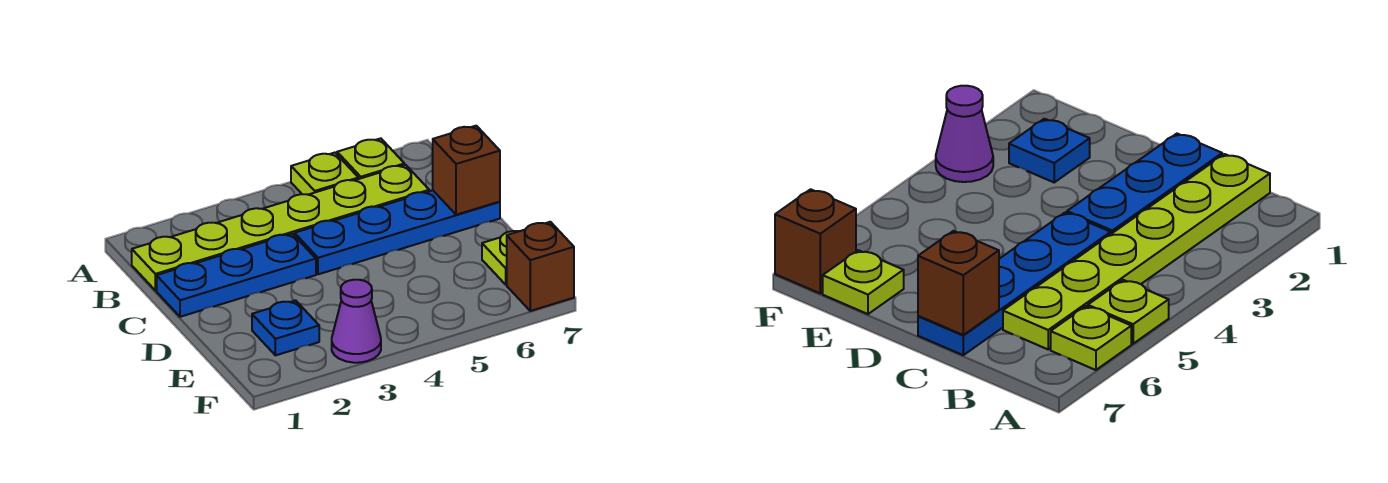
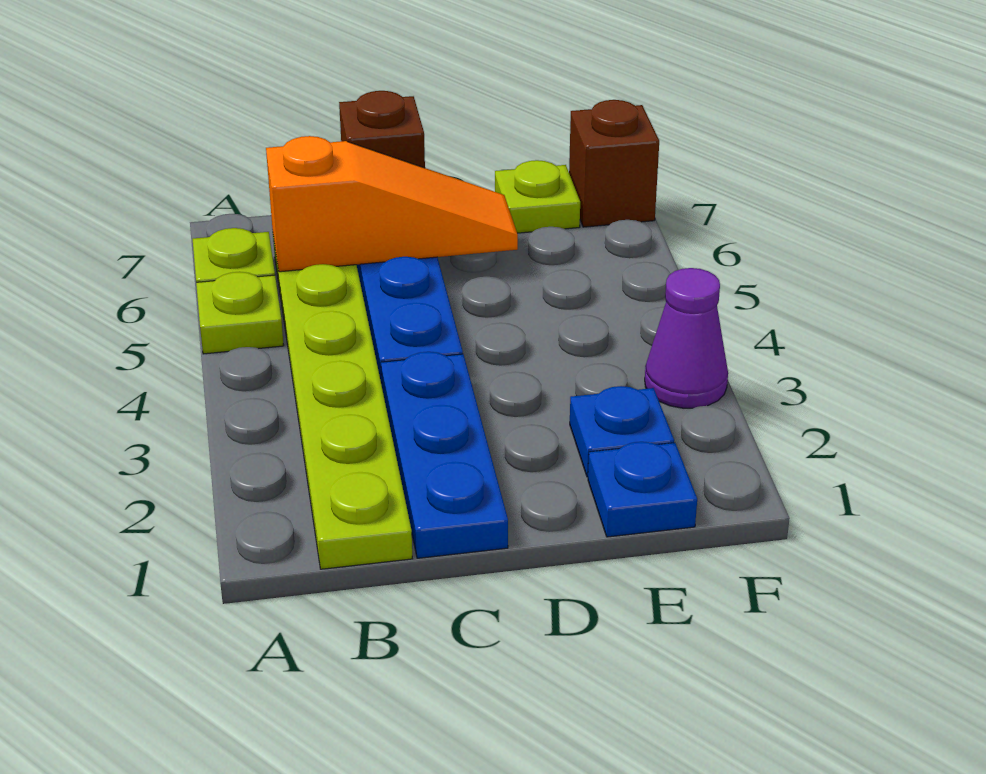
none -> orange slope B6:D6 level 2 top B
none -> blue plate E1 level 1

